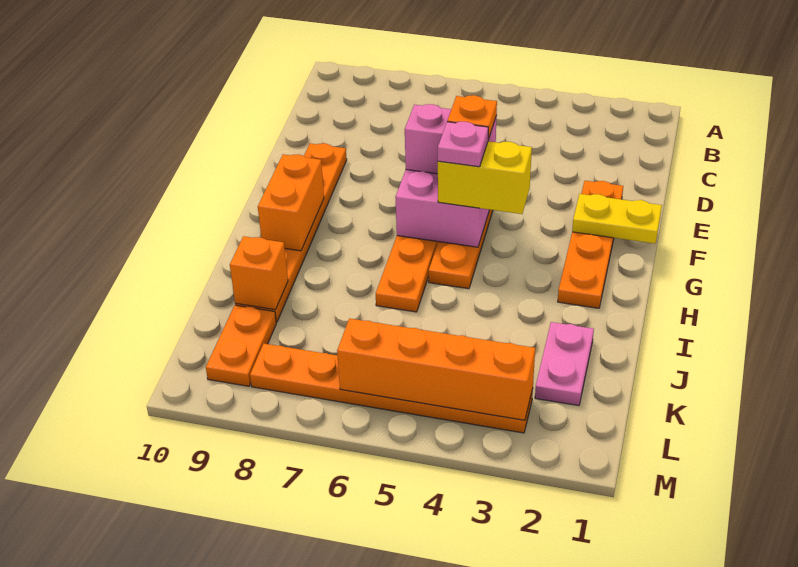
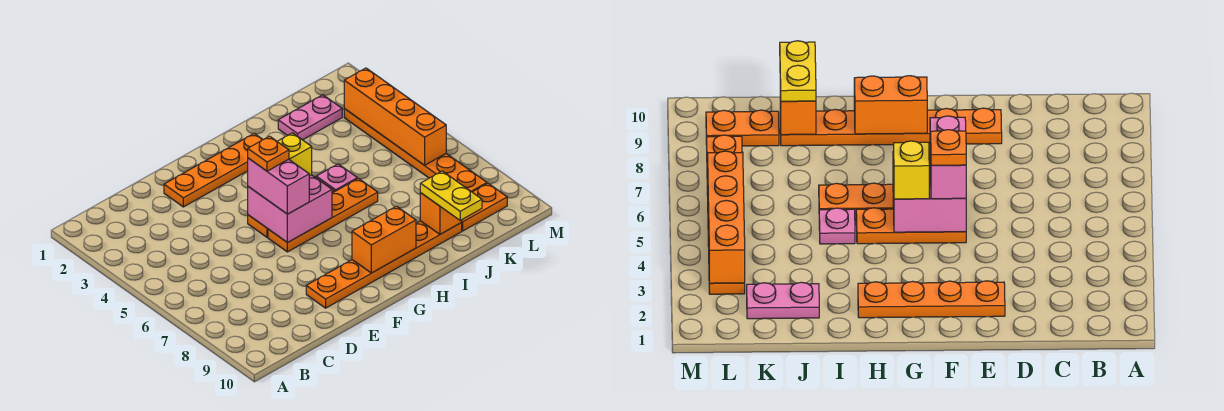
yellow plate F1:F2 level 2 -> yellow plate J9:J10 level 3
yellow brick G4:G5 level 3 -> yellow brick G5 level 3
pink plate G5 level 4 -> pink plate I5 level 1

